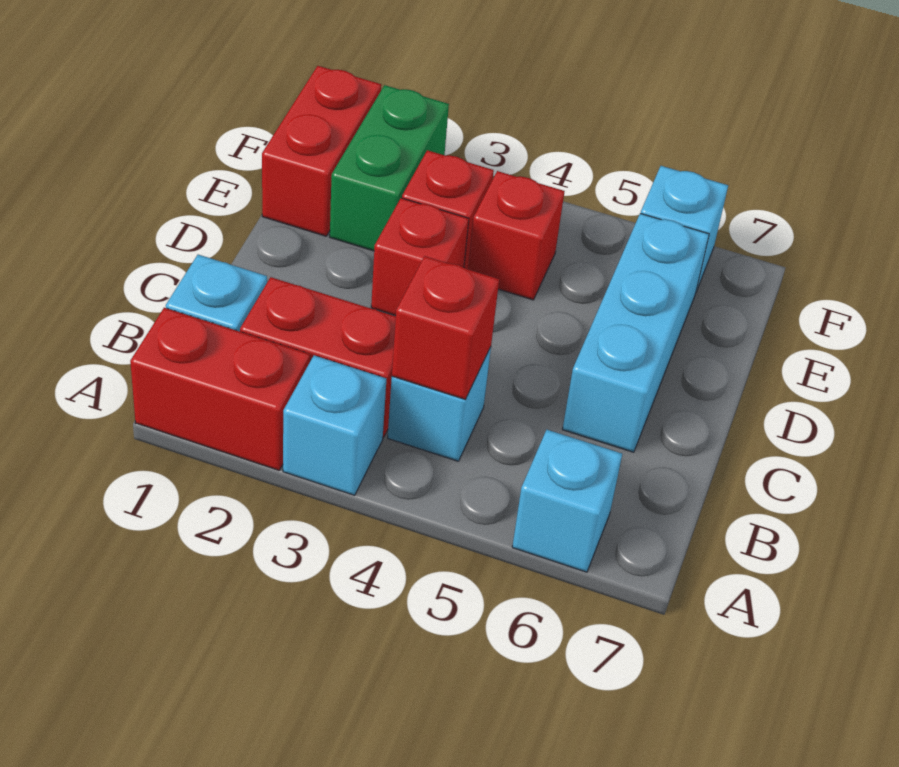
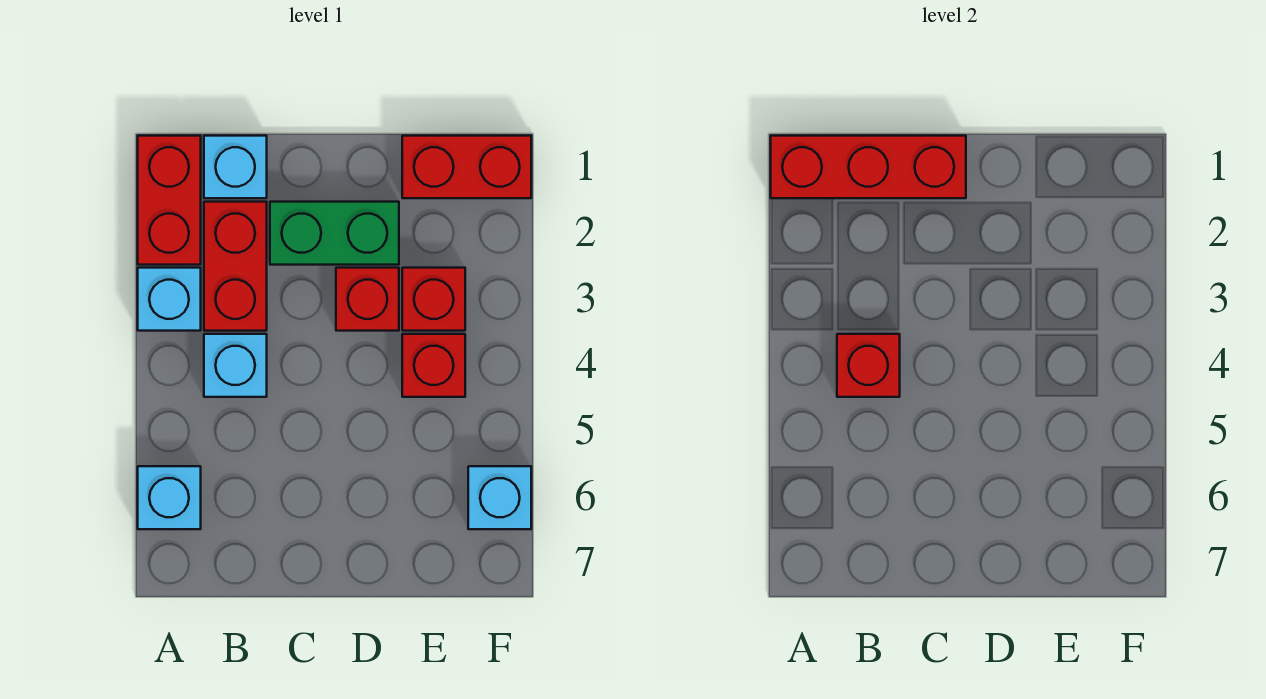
none -> red brick A1:C1 level 2
cyan brick C6:E6 level 1 -> none
green brick E2:F2 level 1 -> green brick C2:D2 level 1

